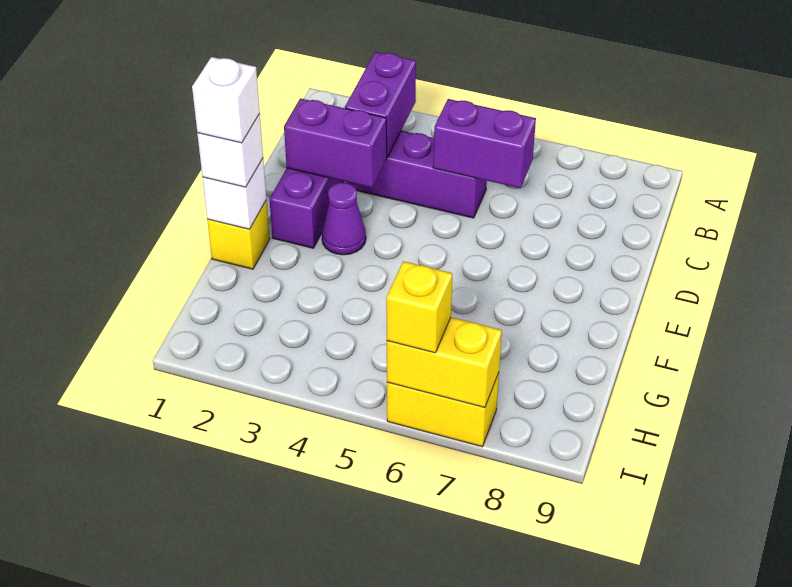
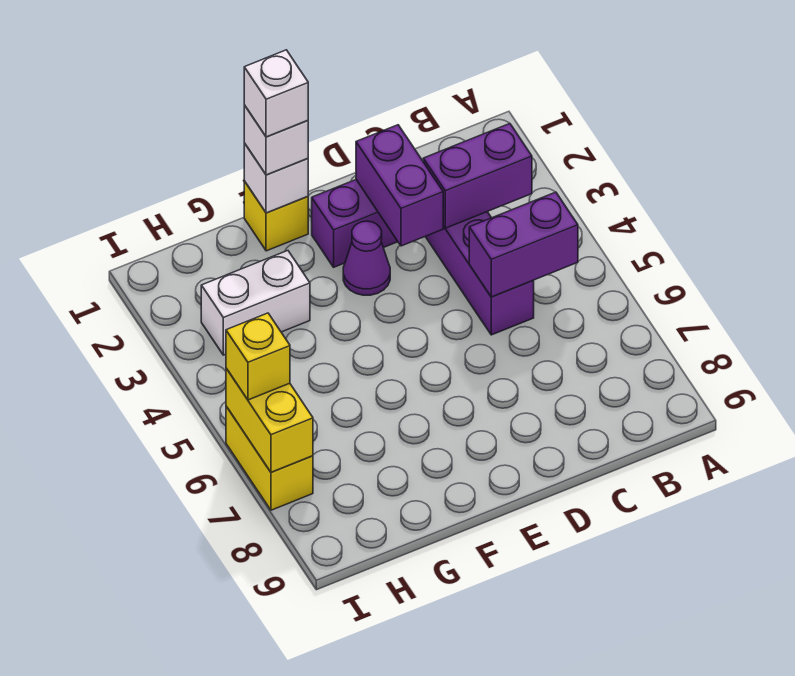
purple brick C5:C6 level 2 -> purple brick B5:C5 level 2
none -> white brick G3:H3 level 1

